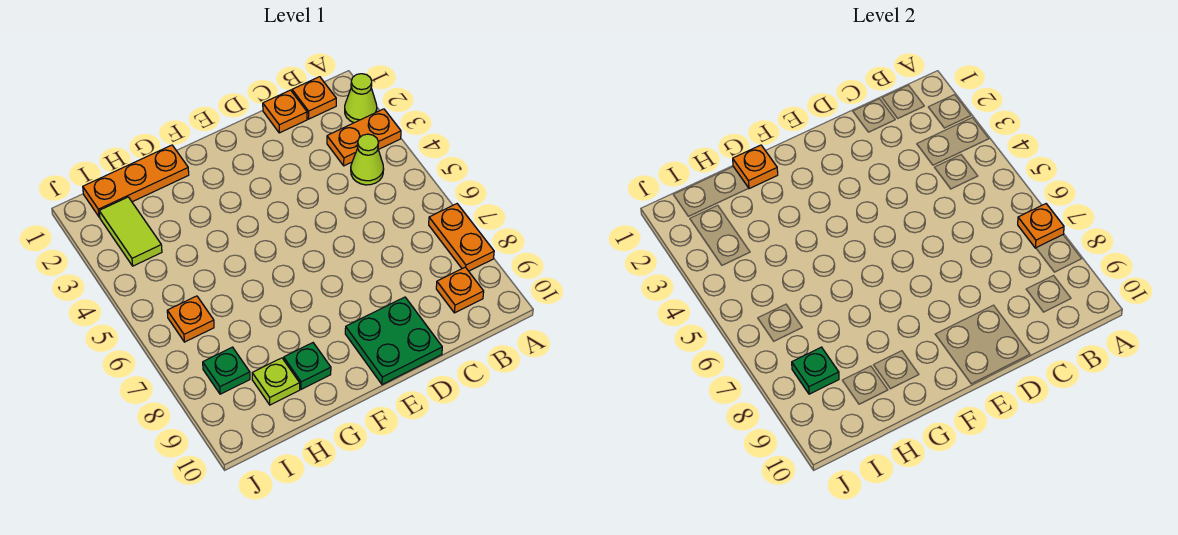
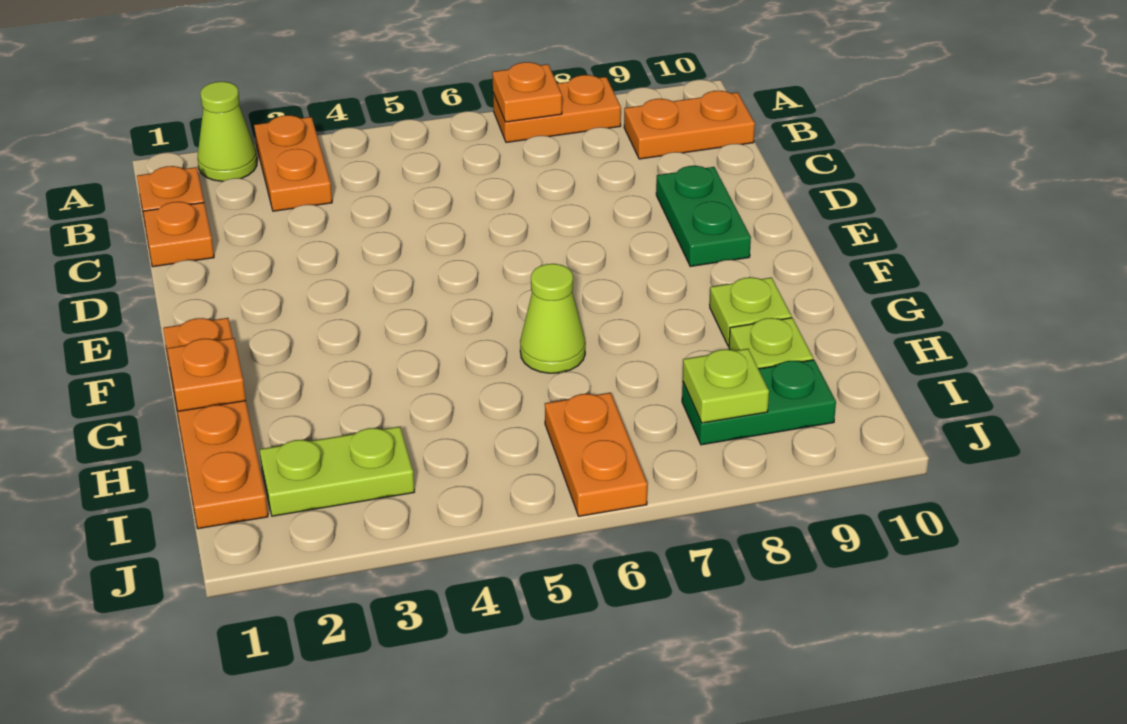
lime cone B4 level 1 -> lime cone G6 level 1
orange plate B9 level 1 -> orange plate B9:B10 level 1
green plate D9:E10 level 1 -> green plate D9:E9 level 1
orange plate G1:I1 level 1 -> orange plate F1:I1 level 1
green plate G9 level 1 -> lime plate G9 level 1
lime tile I2:I3 level 1 -> lime plate I2:I3 level 1
orange plate I6 level 1 -> orange plate I6:J6 level 1
green plate I8 level 1 -> green plate I8:I9 level 1
green plate I8 level 2 -> lime plate I8 level 2

